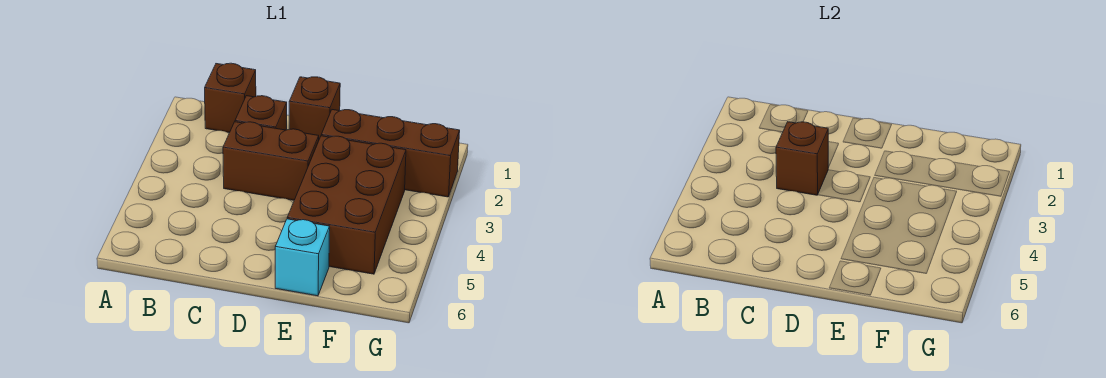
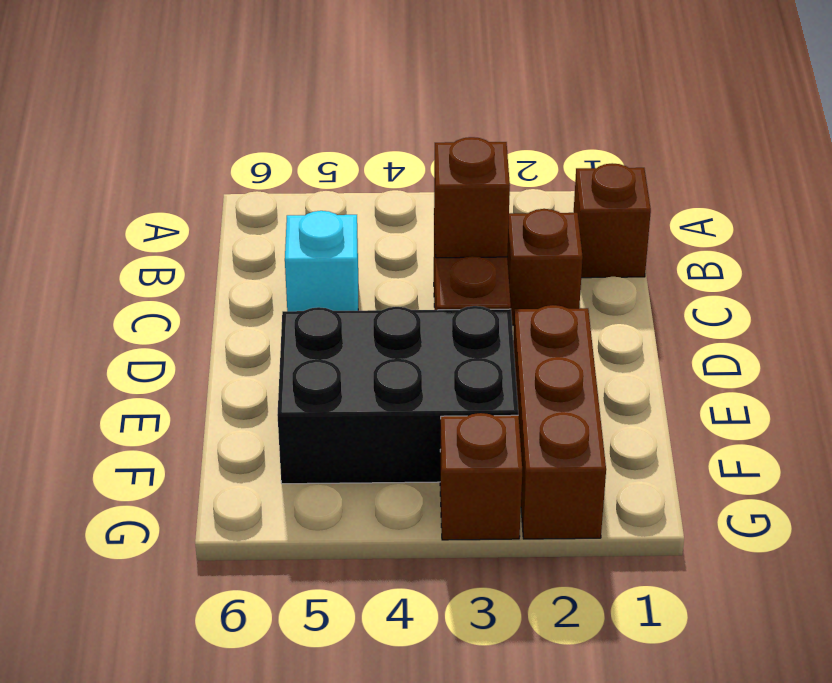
brown brick D1 level 1 -> brown brick G3 level 1
brown brick E3:F5 level 1 -> black brick E3:F5 level 1
cyan brick E6 level 1 -> cyan brick C5 level 1

